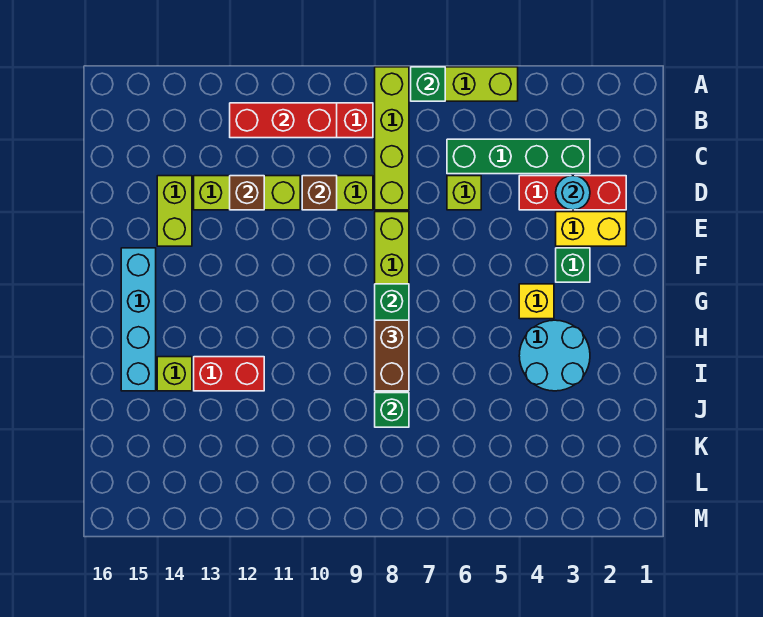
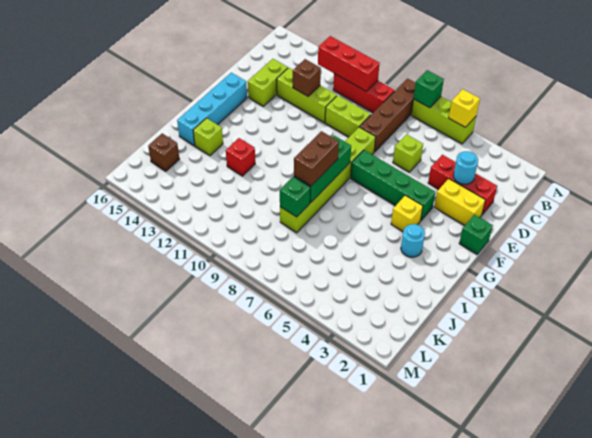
none -> yellow brick A5 level 2
lime brick A8:D8 level 1 -> brown brick A8:D8 level 1
green brick C3:C6 level 1 -> green brick F4:F7 level 1
brown brick D10 level 2 -> brown brick K15 level 1
green brick F3 level 1 -> green brick F1 level 1
cyan round brick H3:I4 level 1 -> cyan round brick H3 level 1
red brick I12:I13 level 1 -> red brick I12 level 1

